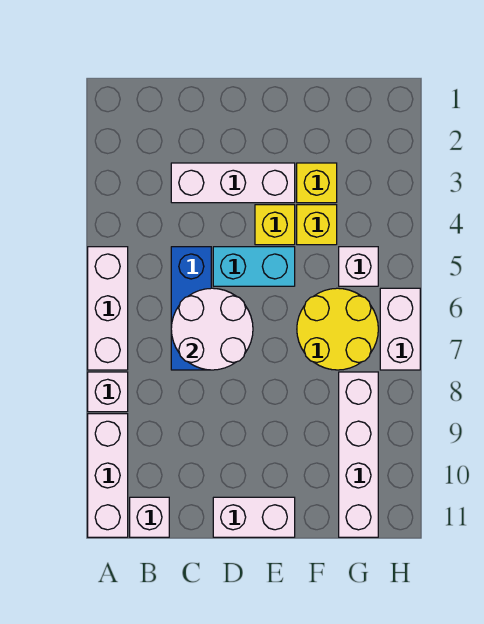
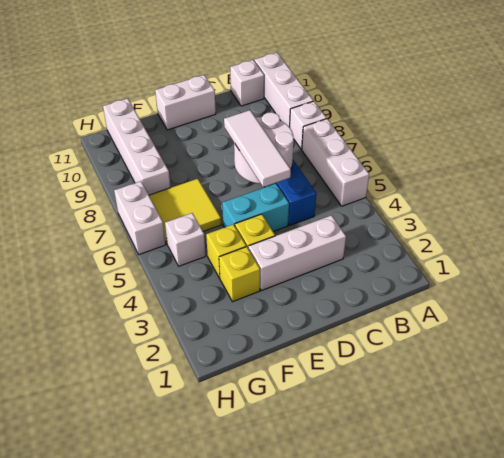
none -> white tile D5:D7 level 3
yellow round brick F6:G7 level 1 -> yellow tile F6:G7 level 1

